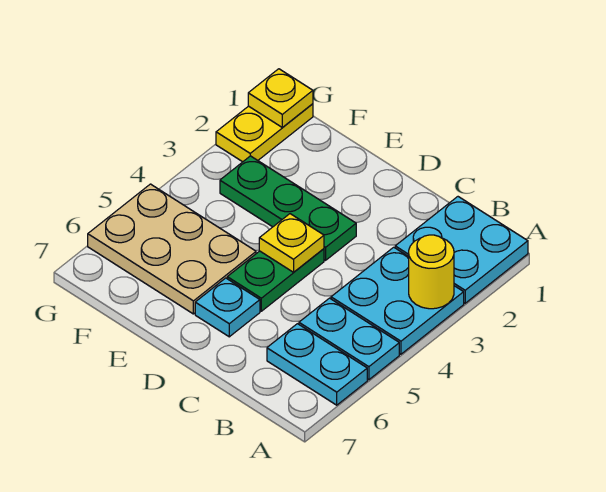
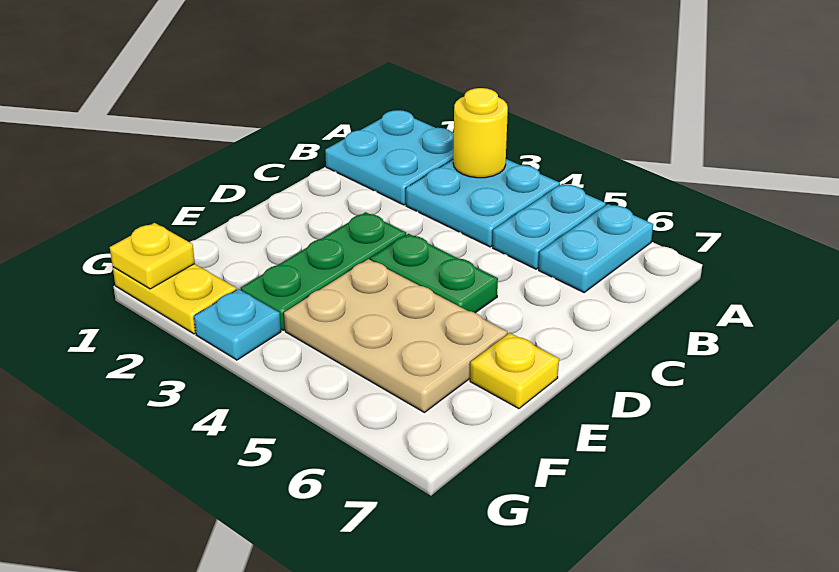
yellow plate D4 level 2 -> yellow plate E7 level 1
cyan plate D6 level 1 -> cyan plate G3 level 1
tan plate E5:G6 level 1 -> tan plate E4:F6 level 1

